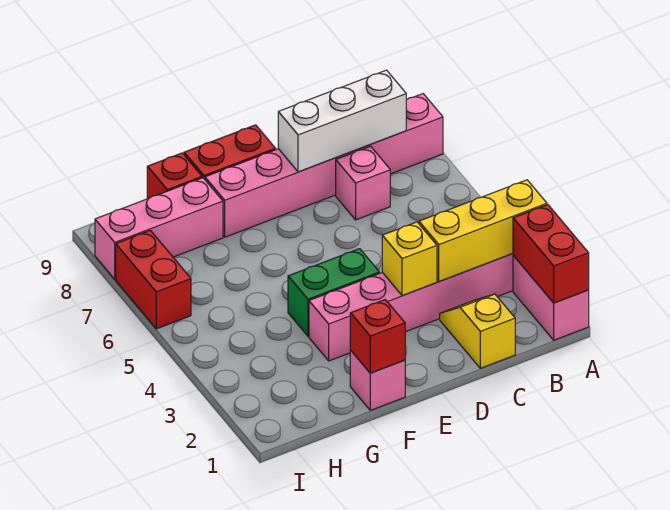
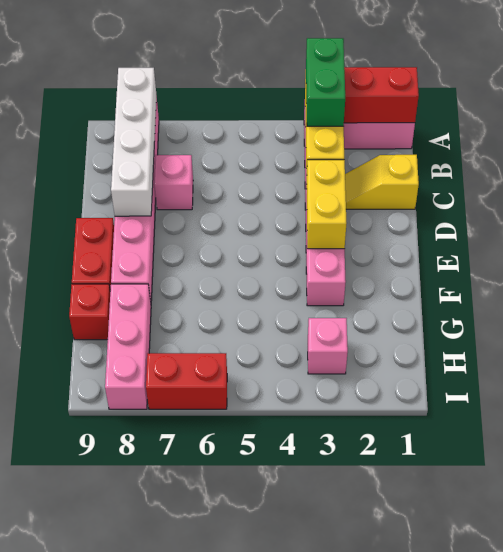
white brick B8:D8 level 2 -> white brick A8:D8 level 2
yellow brick D3 level 2 -> yellow brick D3:E3 level 2
green brick E4:F4 level 1 -> green brick A3:B3 level 3
pink brick F1 level 1 -> pink brick H3 level 1
red brick F1 level 2 -> none

